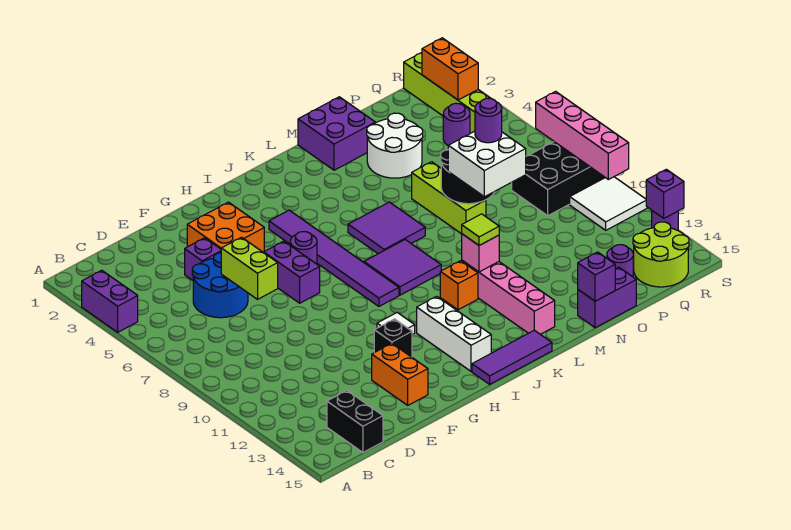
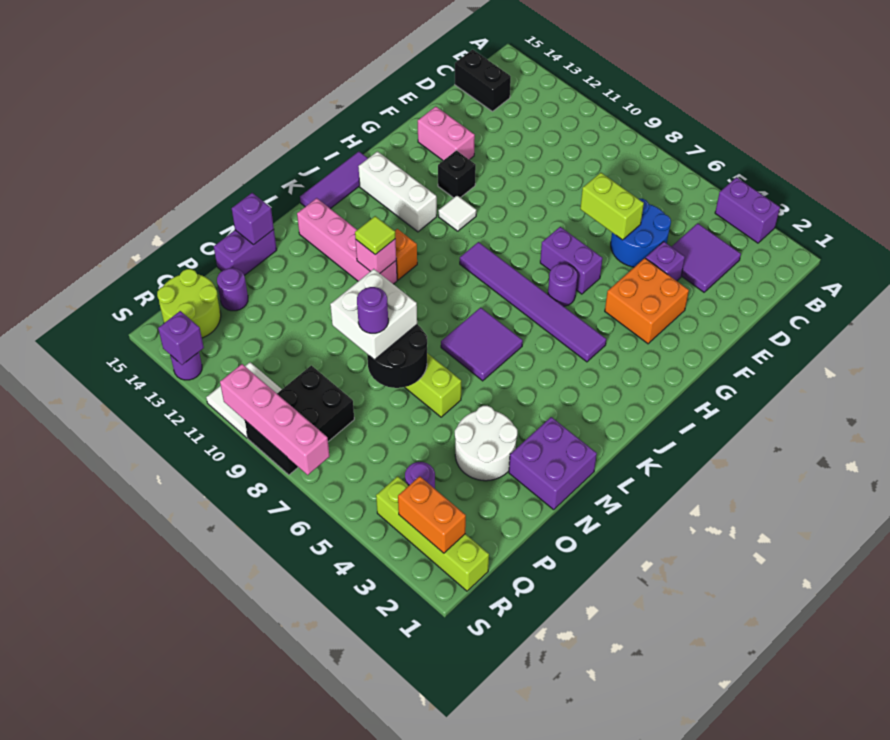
orange brick F13:F14 level 1 -> pink brick F13:F14 level 1
purple tile J8:K9 level 1 -> purple tile C3:D4 level 1

